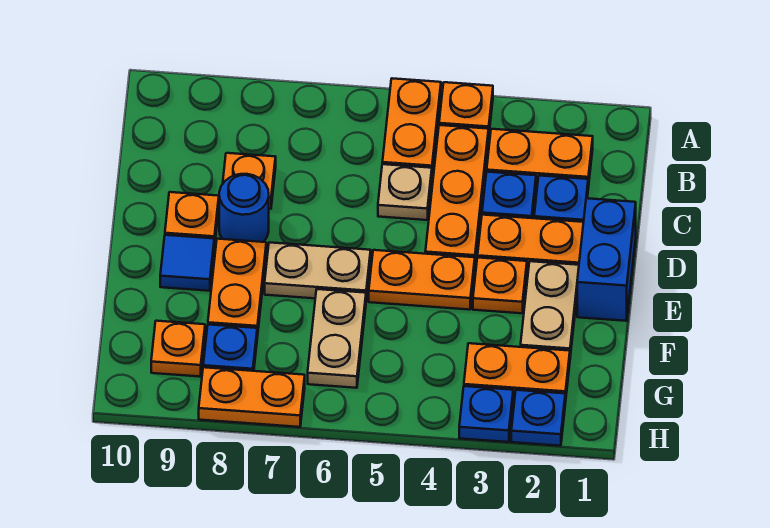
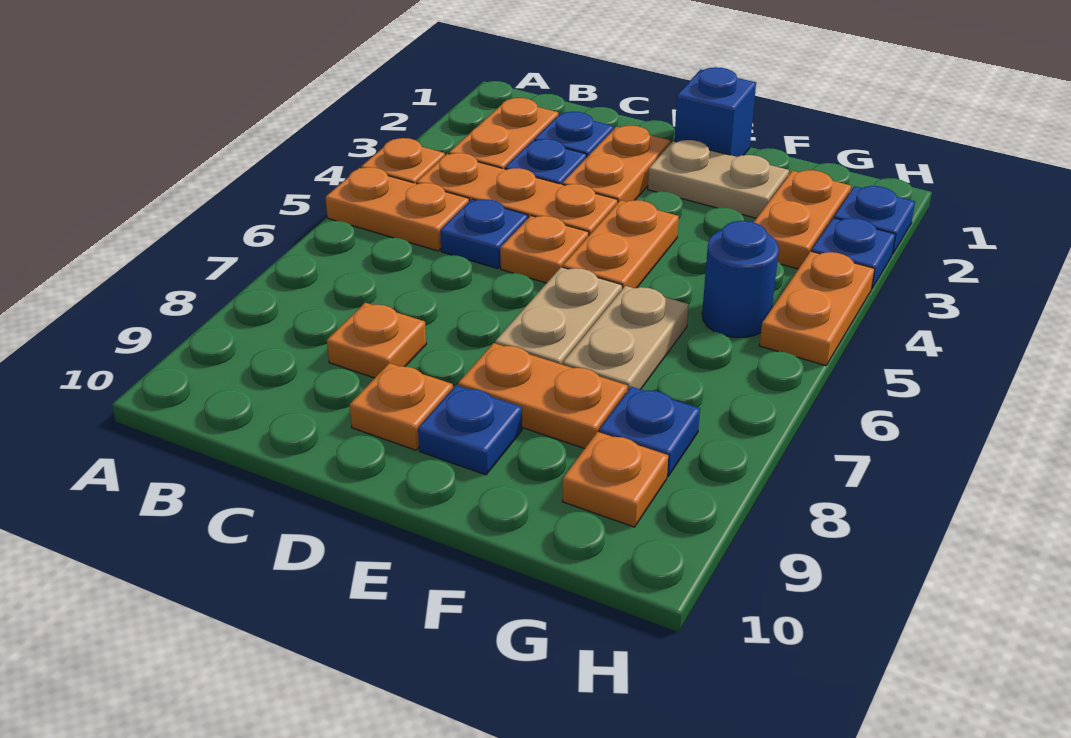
tan plate C5 level 1 -> blue plate C5 level 1
blue brick D1:E1 level 1 -> blue brick E1 level 1
blue round brick D8 level 1 -> blue round brick G5 level 1
orange plate E3 level 1 -> orange plate D5 level 1
blue tile E9 level 1 -> blue plate E9 level 1
tan plate F6:G6 level 1 -> tan plate F6:F7 level 1
orange plate H7:H8 level 1 -> orange plate H4:H5 level 1

